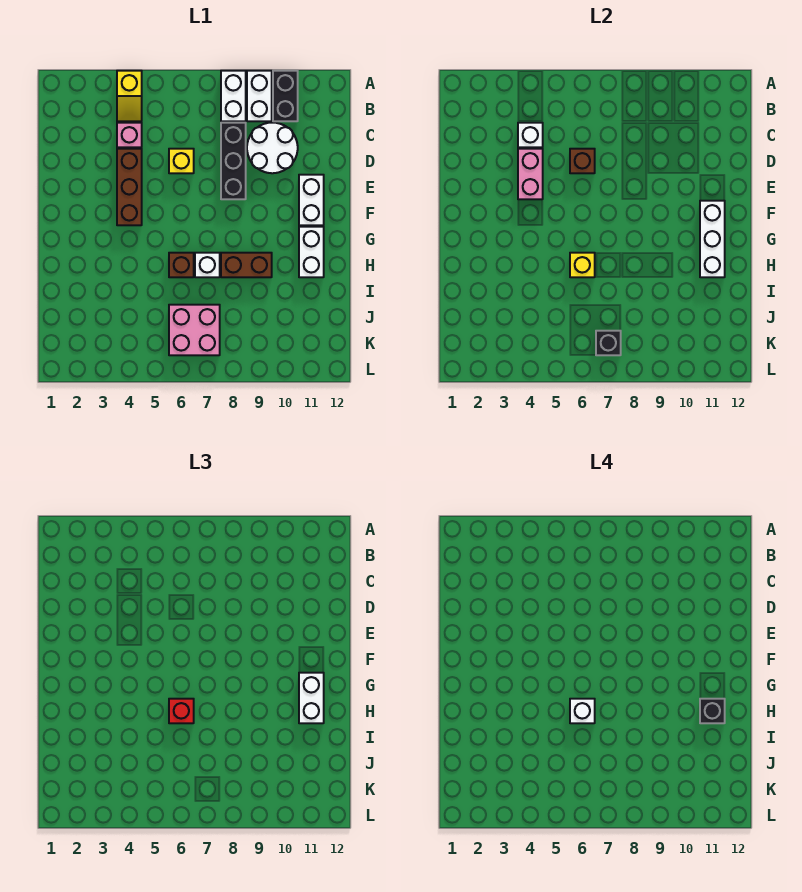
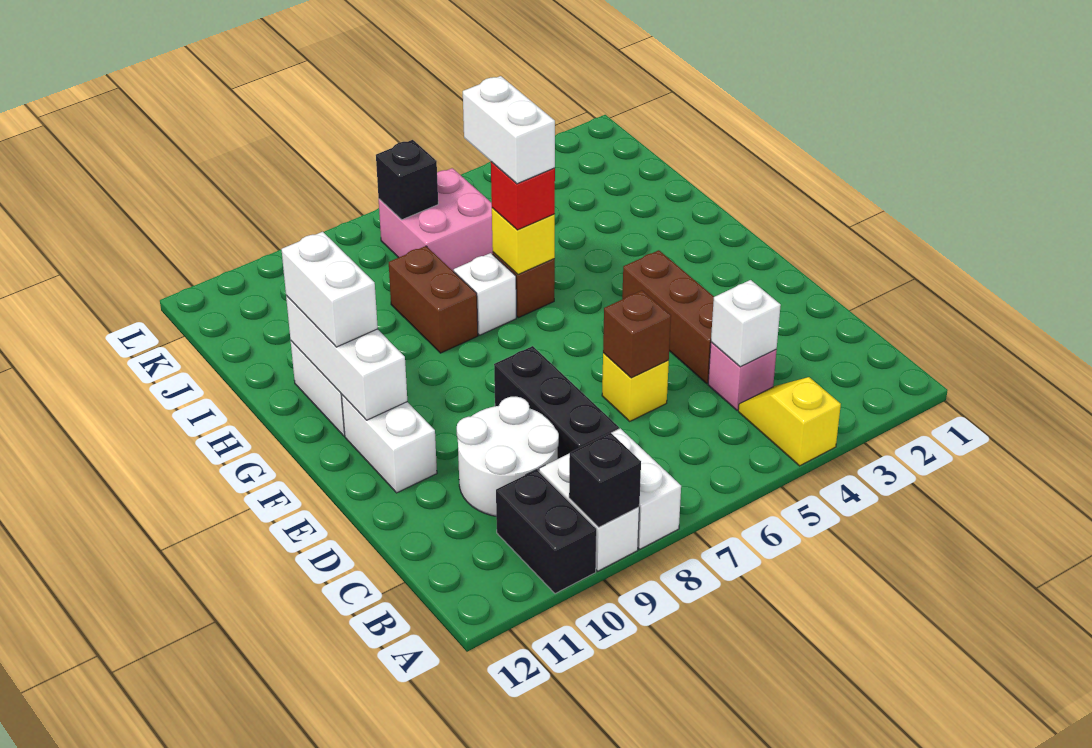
pink brick D4:E4 level 2 -> none
white brick H6 level 4 -> white brick H6:I6 level 4
brown brick H8:H9 level 1 -> brown brick H8:I8 level 1
black brick H11 level 4 -> black brick A9 level 2

